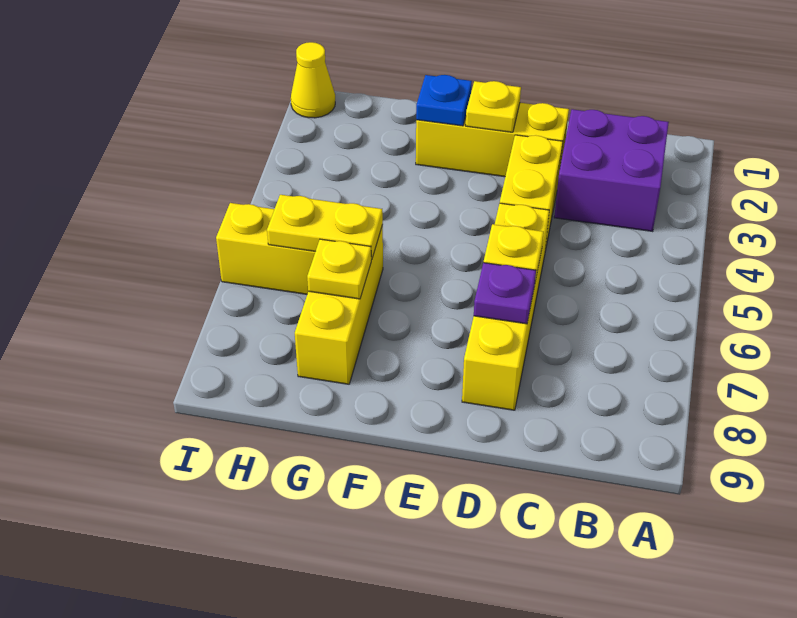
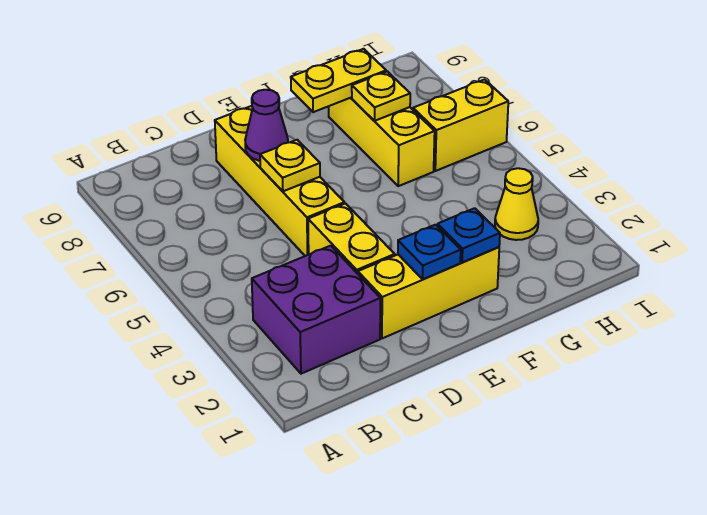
purple plate D7 level 2 -> purple cone D7 level 2
yellow plate E2 level 2 -> blue plate E2 level 2
yellow plate G6:H6 level 2 -> yellow plate F8:G8 level 2
yellow cone I1 level 1 -> yellow cone H3 level 1

